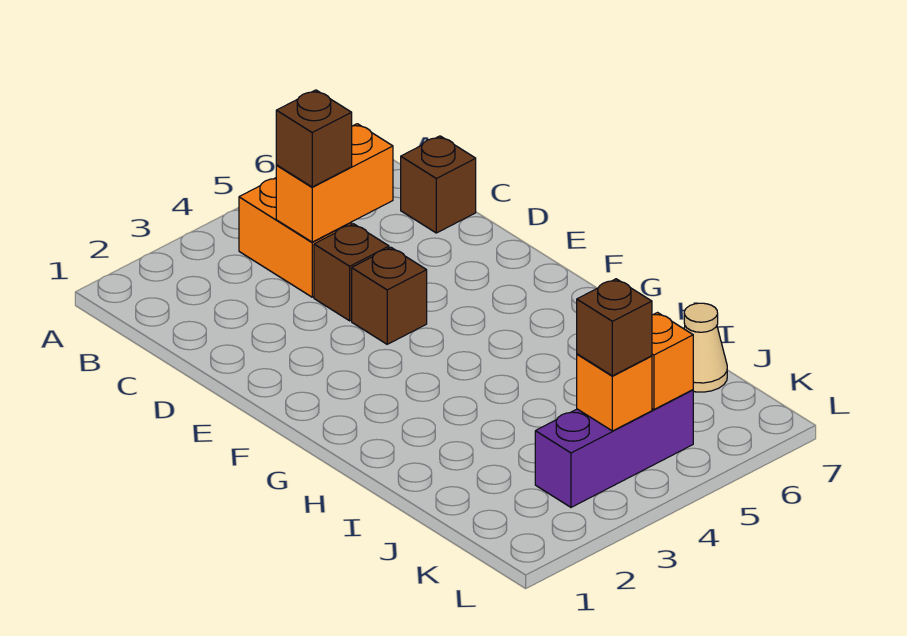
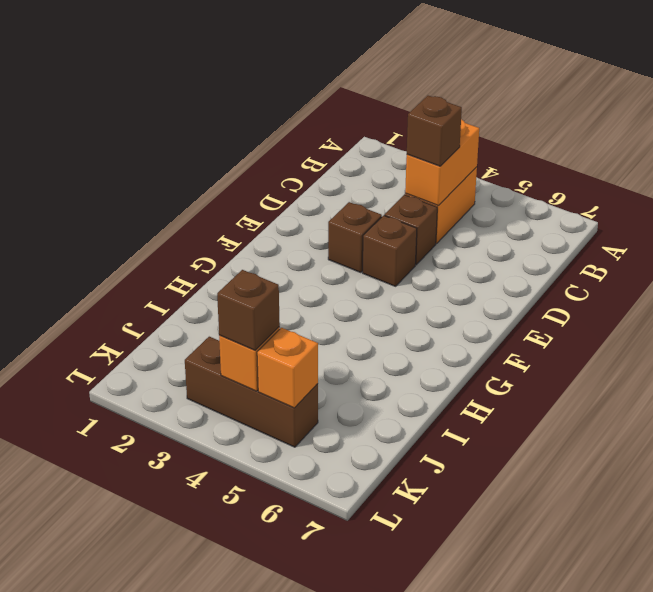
orange brick C4:C5 level 2 -> orange brick B4:C4 level 2
brown brick C7 level 1 -> brown brick E3 level 1
tan cone J7 level 1 -> none
purple brick K3:K5 level 1 -> brown brick K3:K5 level 1

